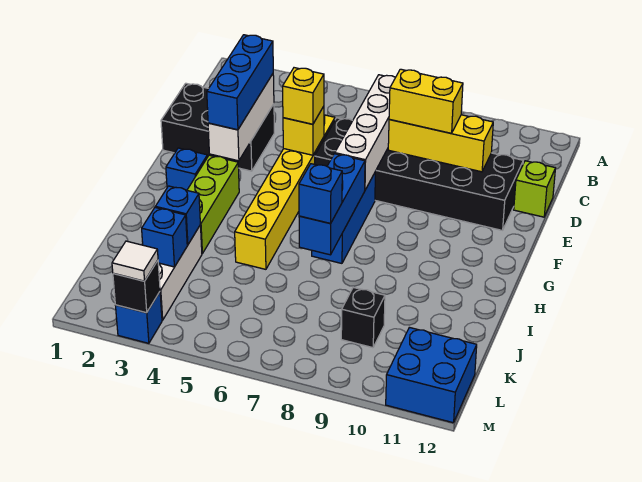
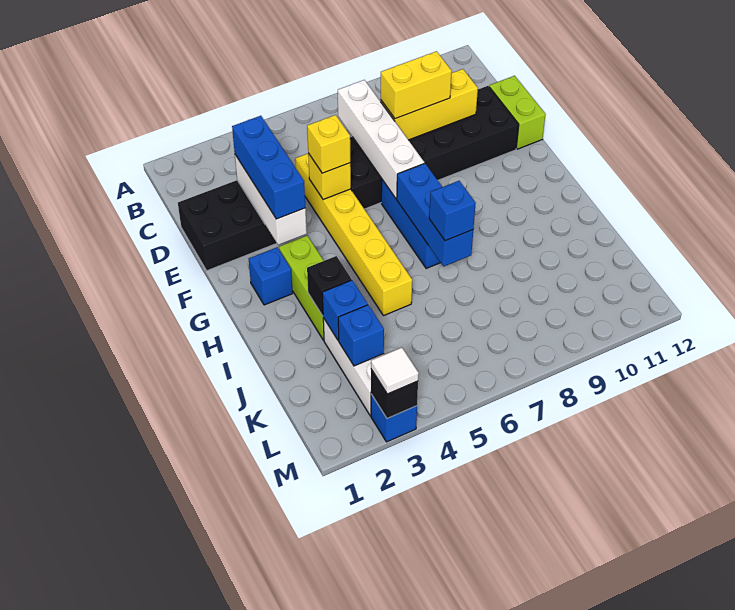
lime brick D12 level 1 -> lime brick D12:E12 level 1
black brick K9 level 1 -> black brick I3 level 2
blue brick L11:M12 level 1 -> none

